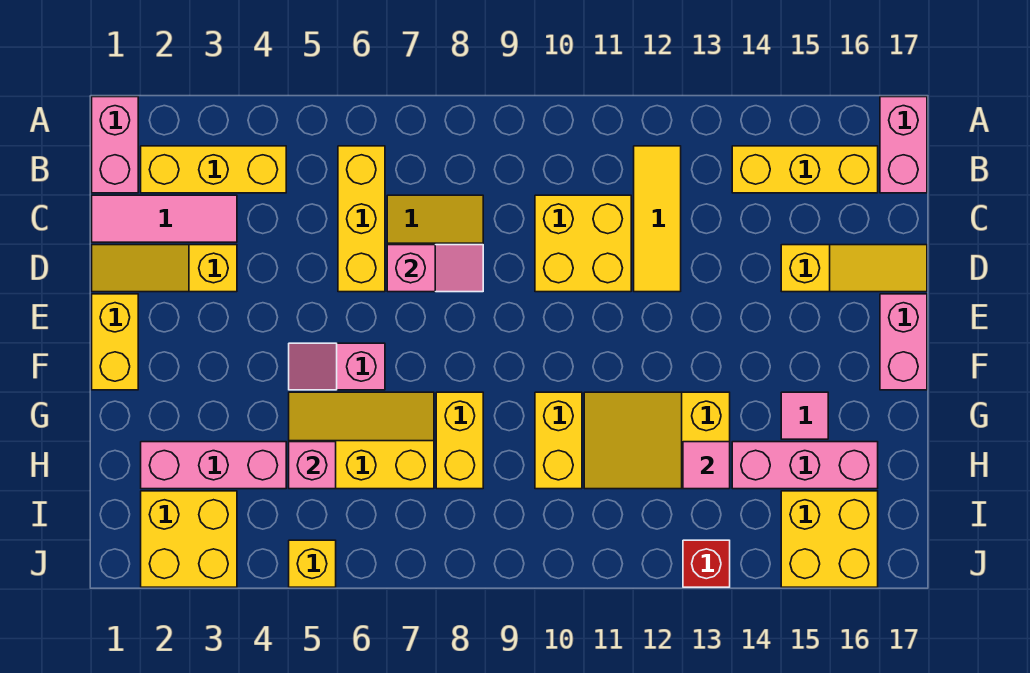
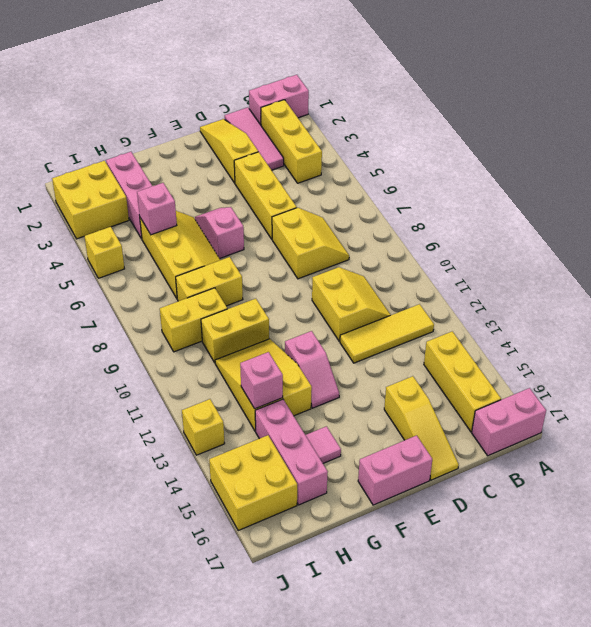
yellow brick B6:D6 level 1 -> yellow brick D4:D6 level 1
yellow brick C10:D11 level 1 -> yellow slope C10:D11 level 1 top D
pink slope D7:D8 level 2 top 7 -> pink slope F12:F13 level 1 top 12
yellow brick E1:F1 level 1 -> yellow brick H9:I9 level 1
pink tile H13 level 2 -> pink brick H13 level 2
red brick J13 level 1 -> yellow brick J13 level 1

